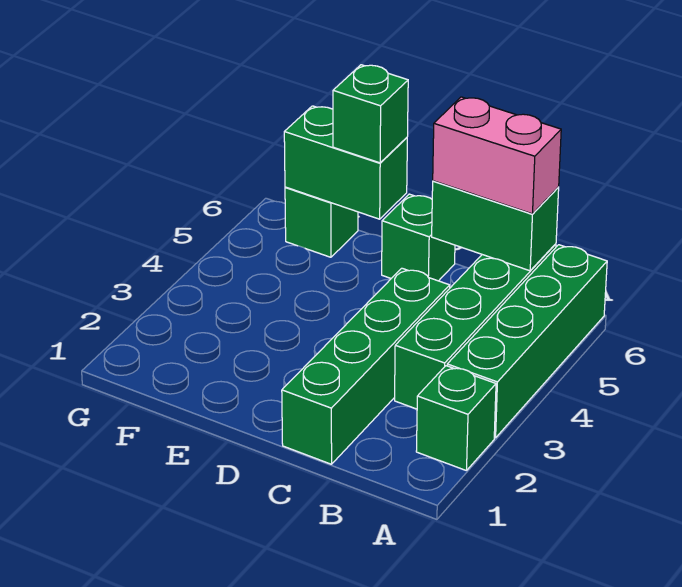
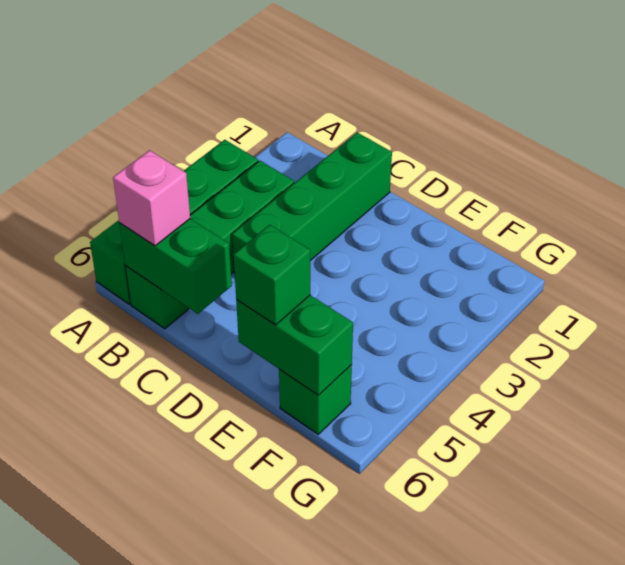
green brick A2 level 1 -> none
pink brick B6:C6 level 3 -> pink brick B6 level 3
green brick D6 level 1 -> none

